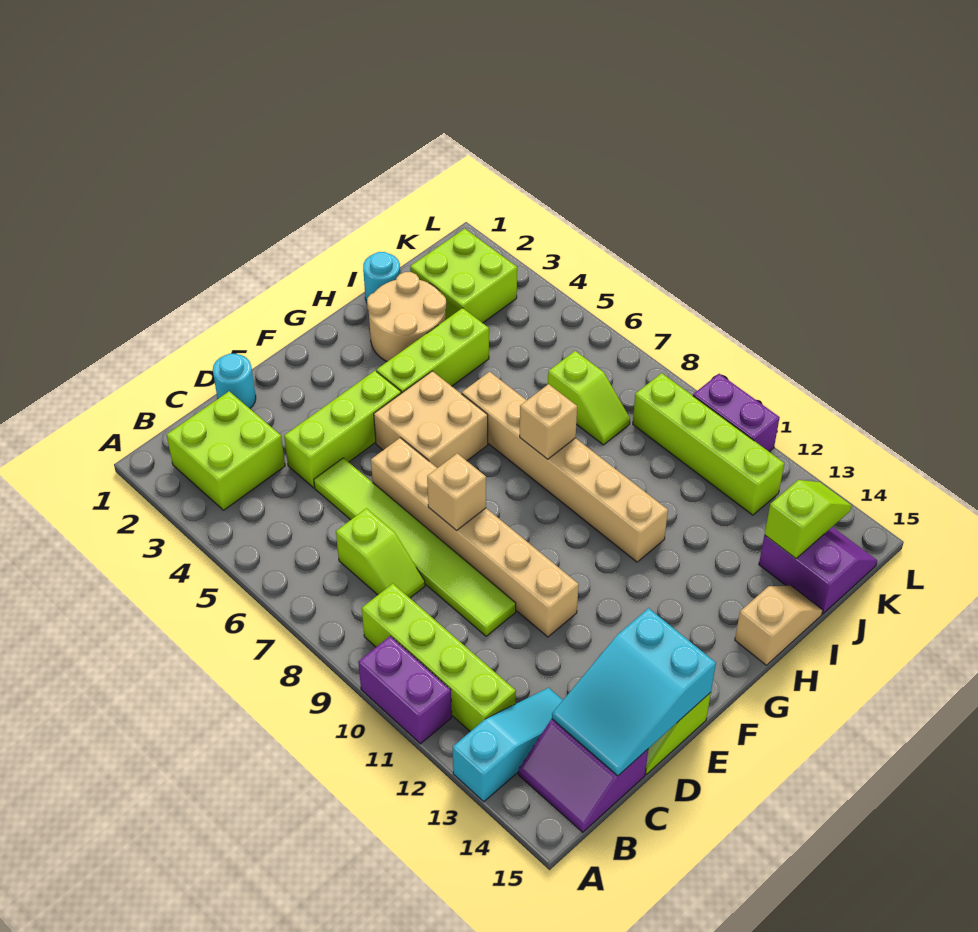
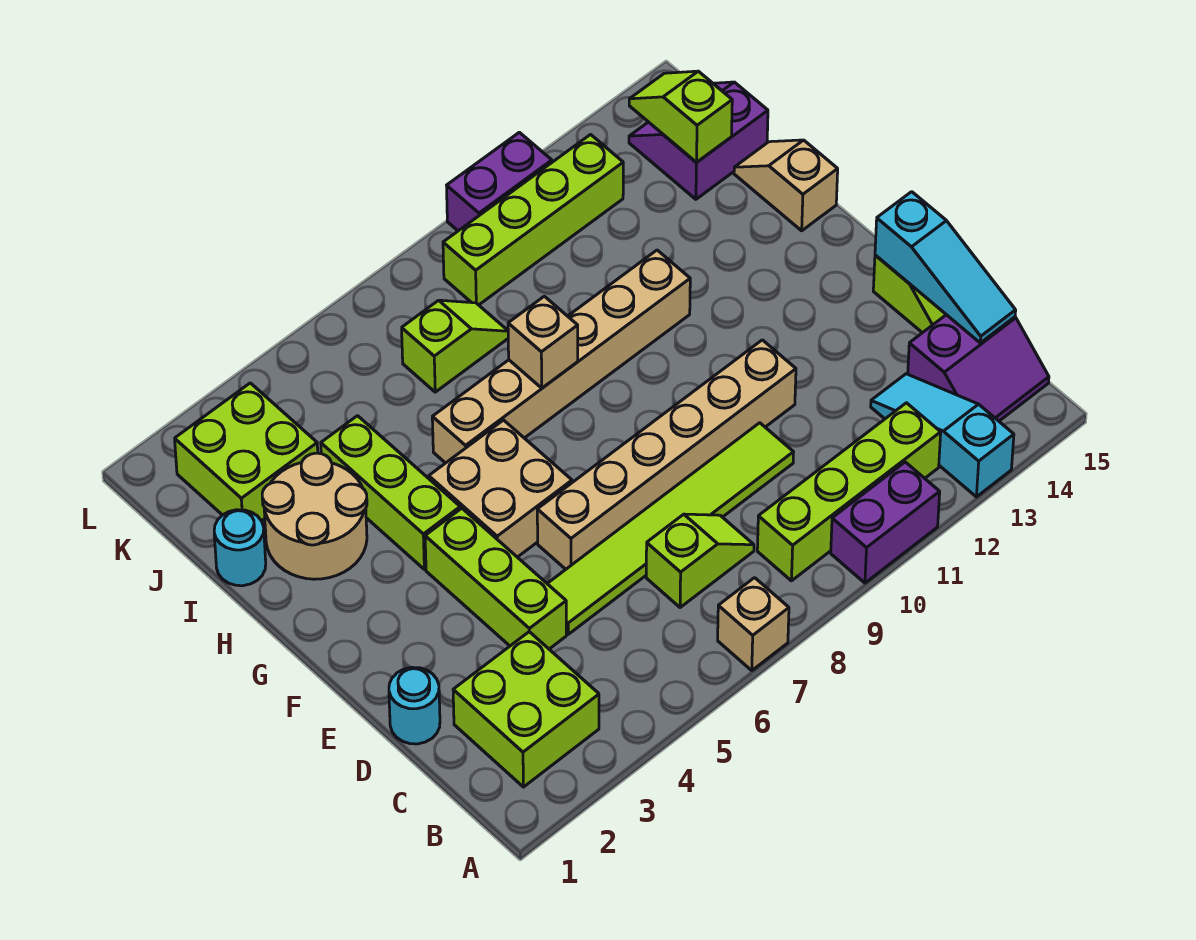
cyan slope C14:E15 level 2 top E -> cyan slope C15:E15 level 2 top E
tan brick E8 level 2 -> tan brick A7 level 1

